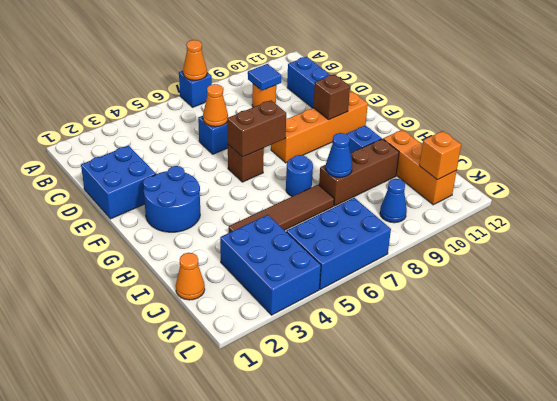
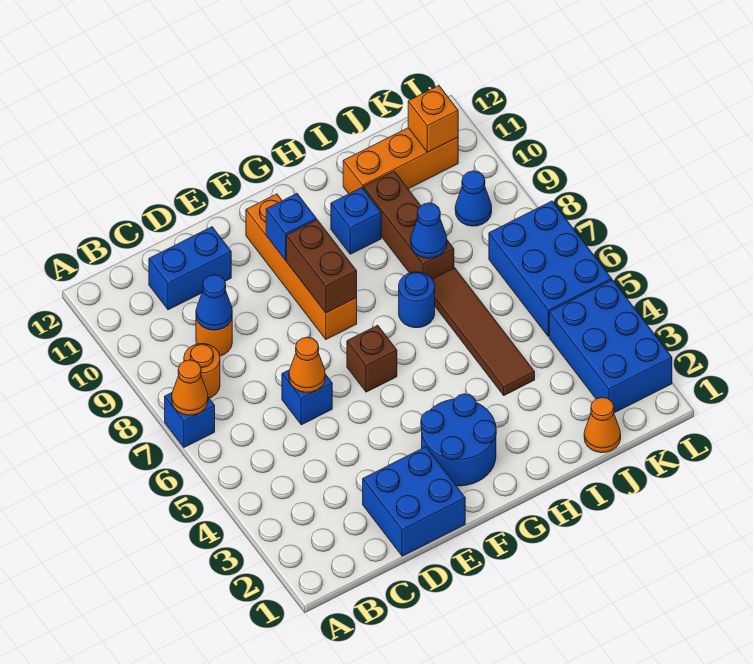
none -> orange round brick B8 level 1
blue tile C9 level 2 -> blue cone C9 level 2
brown brick F6:F7 level 2 -> brown brick F8:F9 level 2
brown brick F10 level 2 -> blue brick F10 level 2
blue brick J3:L4 level 1 -> blue brick K2:L4 level 1

